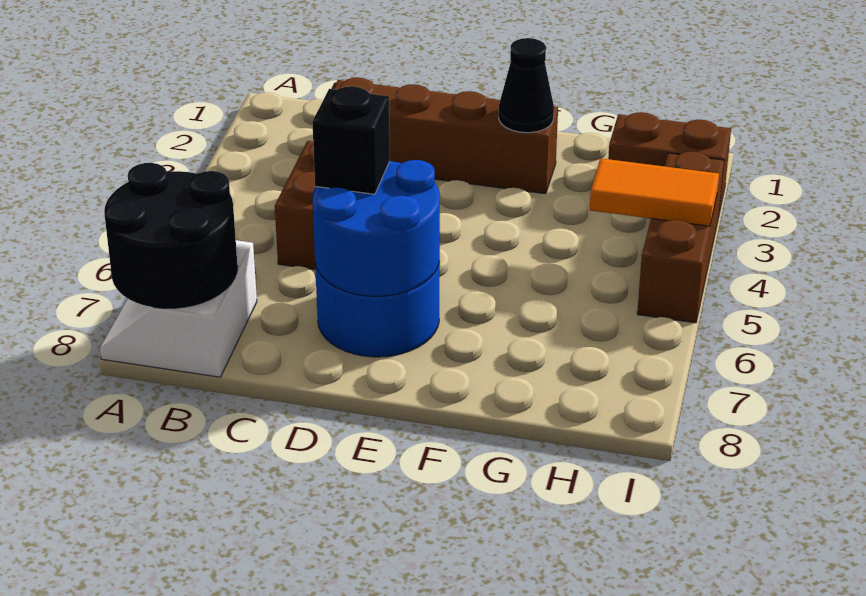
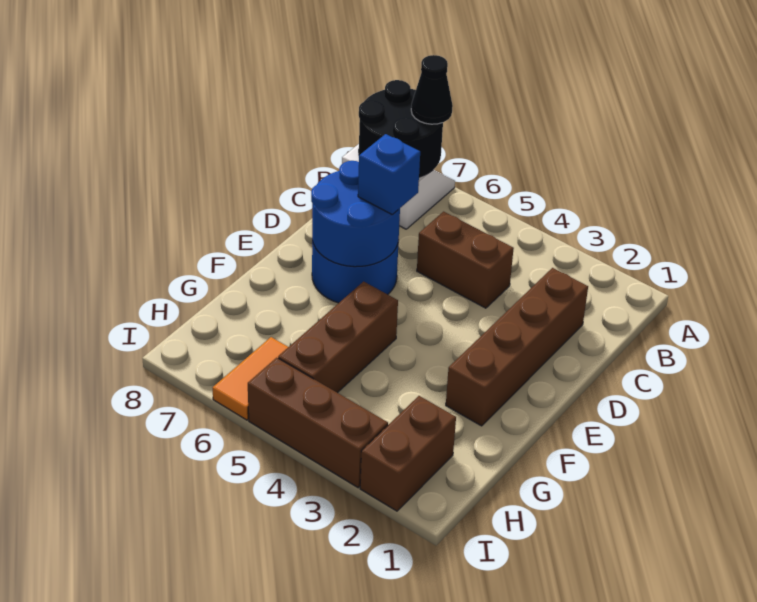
black brick D6 level 3 -> blue brick D6 level 3
black cone F2 level 2 -> black cone A7 level 3
none -> brown brick F5:H5 level 1
orange tile H4:I4 level 2 -> orange tile H6:I6 level 1

